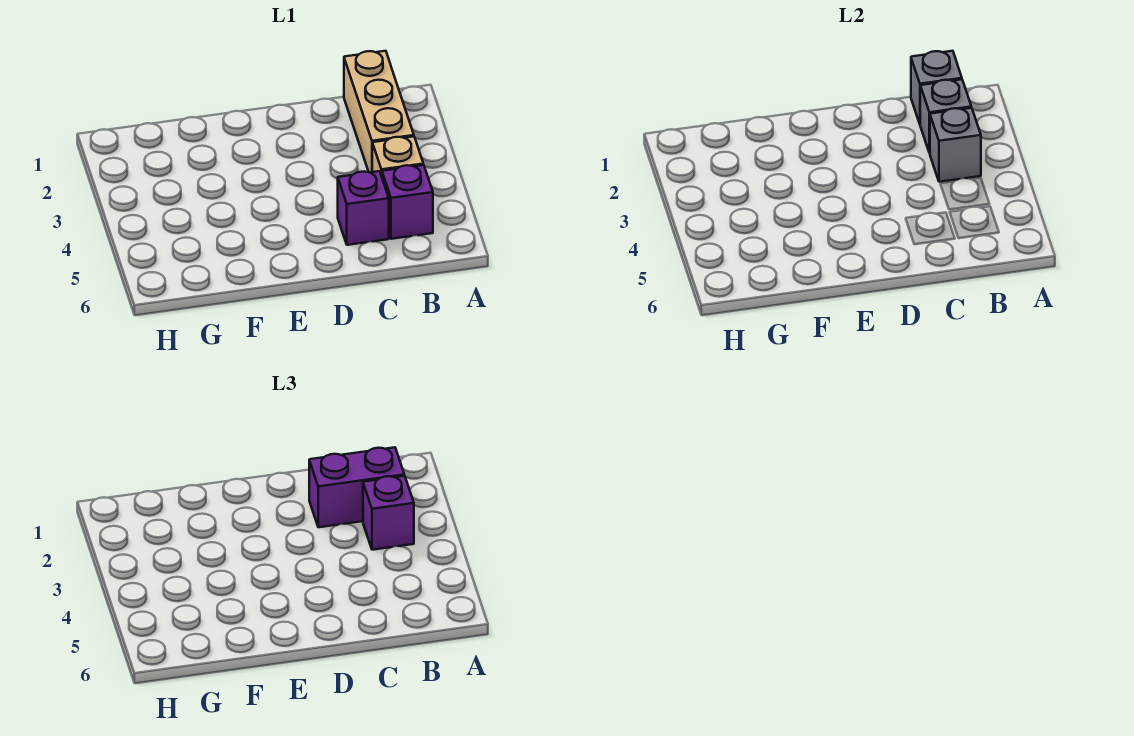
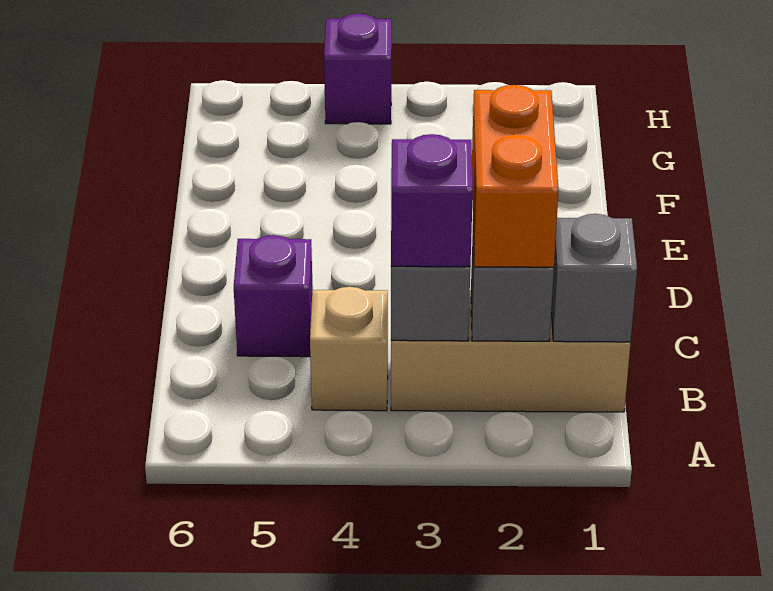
purple brick B2:C2 level 3 -> orange brick B2:C2 level 3
purple brick B5 level 1 -> purple brick H4 level 1

